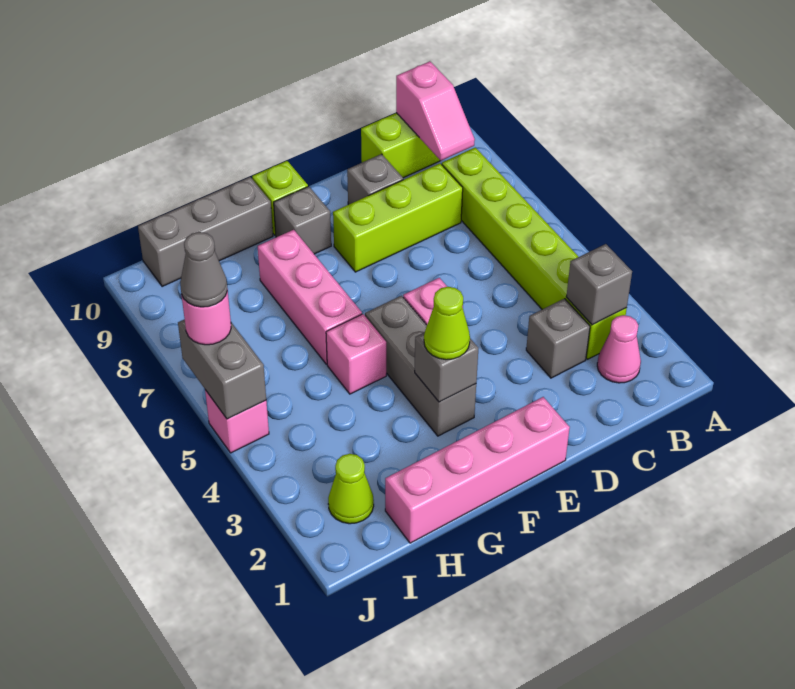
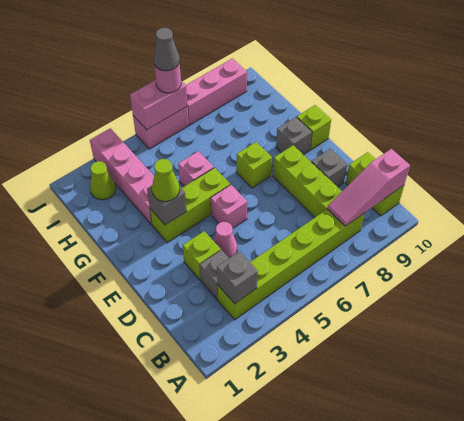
pink cone B2 level 1 -> pink cone D4 level 1
pink slope B9:B10 level 2 top 10 -> pink slope B8:B10 level 2 top 10
none -> lime brick D3 level 1
pink brick E1:H1 level 1 -> pink brick G3:J3 level 1
grey brick F3:F5 level 1 -> lime brick F3:F5 level 1
none -> lime brick F7 level 1
pink brick G6:G8 level 1 -> pink brick J7:J9 level 1
grey brick G10:I10 level 1 -> none
pink brick J5 level 1 -> pink brick J5:J6 level 1
grey brick J5:J6 level 2 -> pink brick J5:J6 level 2

